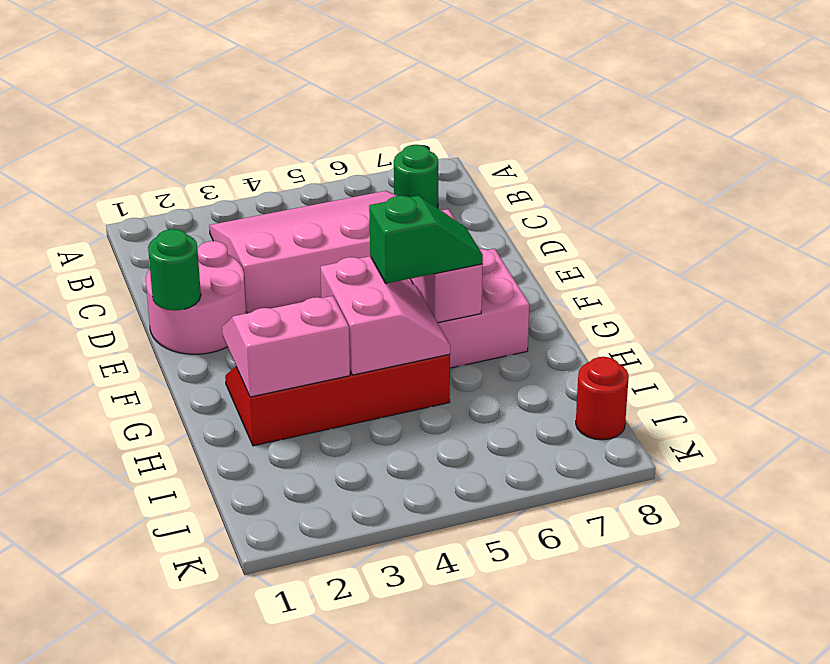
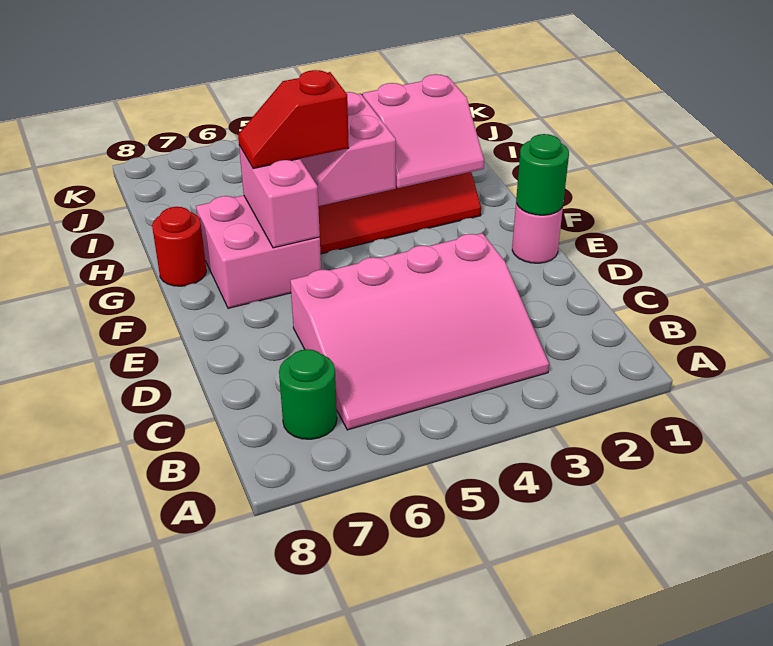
pink round brick D1:E2 level 1 -> pink round brick E1 level 1
green slope G5:G6 level 3 top 5 -> red slope G5:G6 level 3 top 5
red round brick J8 level 1 -> red round brick G8 level 1

